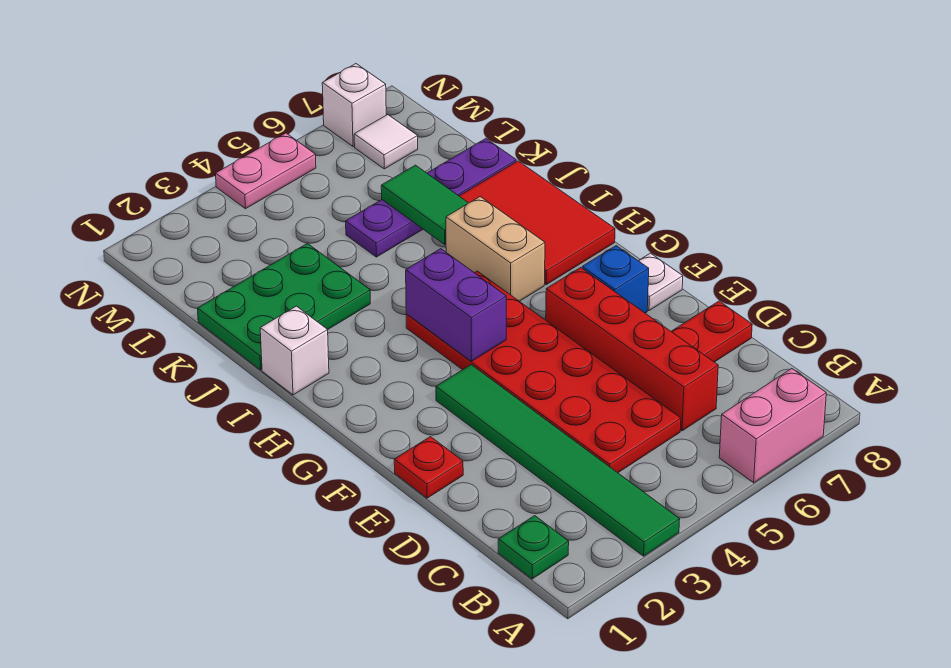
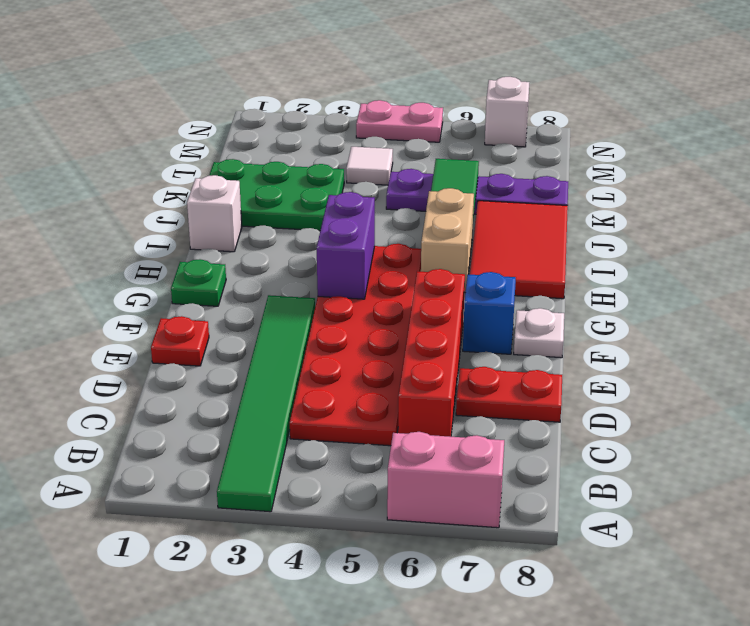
green plate B1 level 1 -> green plate G1 level 1
white tile M7 level 1 -> white tile L4 level 1

